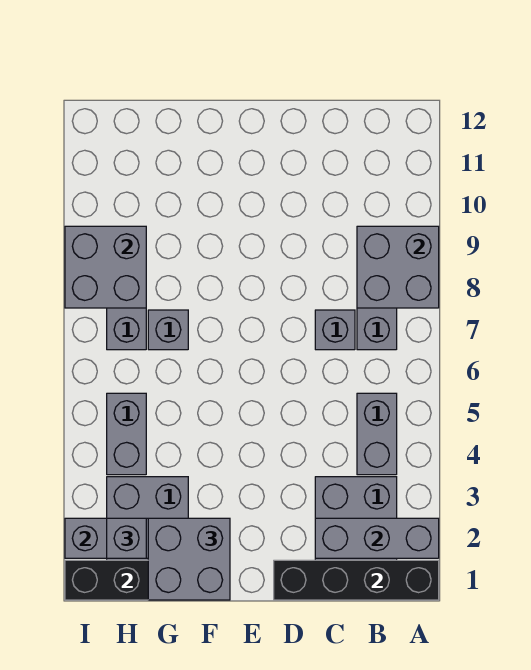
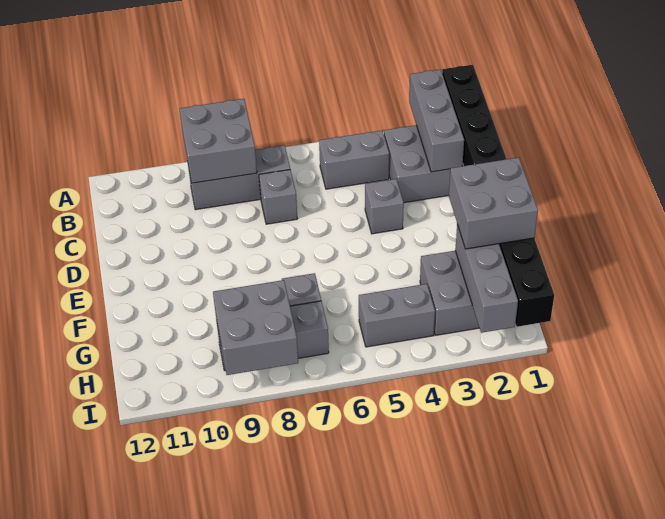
grey brick H2 level 3 -> grey brick D4 level 1

